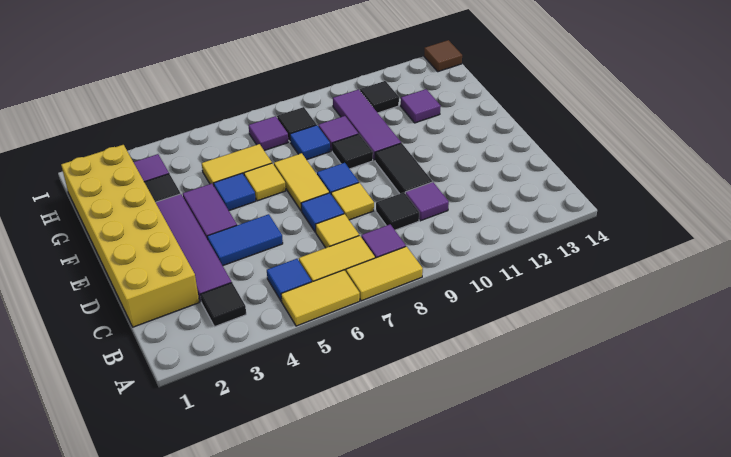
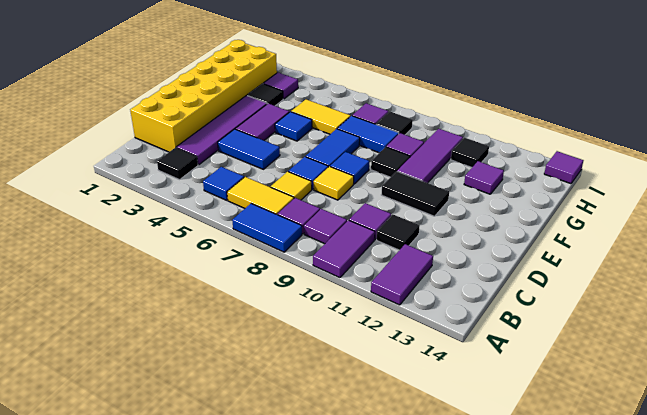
yellow tile A5:A6 level 1 -> none
yellow tile A7:A8 level 1 -> blue tile A7:A8 level 1
none -> purple tile A10:B10 level 1
none -> purple tile A12:B12 level 1
none -> purple tile B9 level 1
black tile C9 level 1 -> black tile C11 level 1
black tile D10:E10 level 1 -> black tile E10:E11 level 1
yellow tile E7:F7 level 1 -> blue tile E7:F7 level 1
yellow tile F6 level 1 -> none
blue tile G8 level 1 -> blue tile G7:G8 level 1
brown tile I14 level 1 -> purple tile I14 level 1

